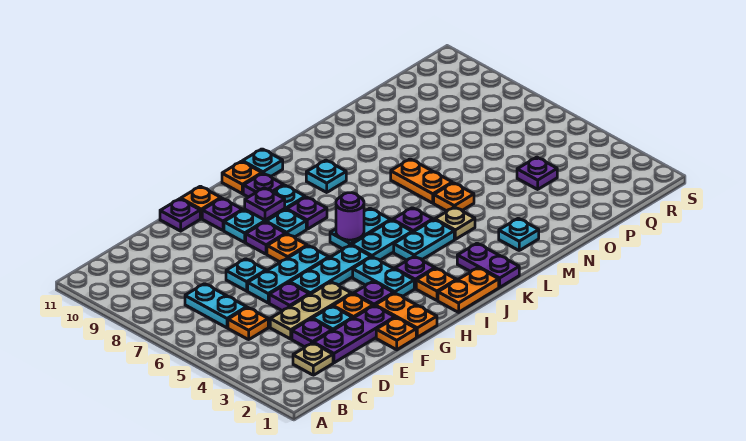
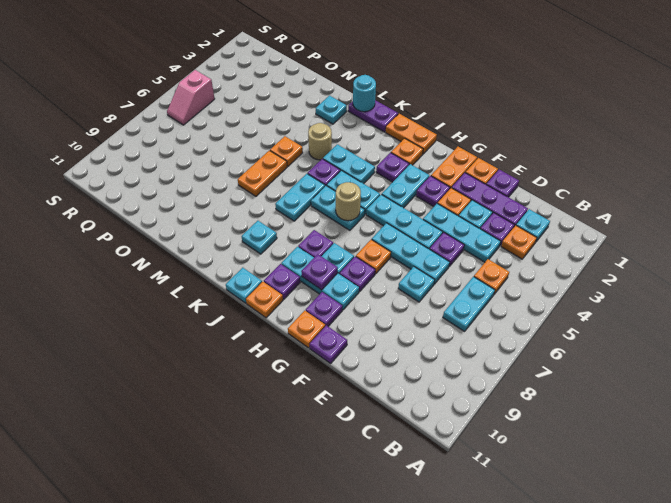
tan plate C2 level 1 -> cyan plate C2 level 1
none -> orange plate C3 level 1
tan plate D4:F4 level 1 -> cyan plate D4:F4 level 1
purple round brick I6 level 2 -> tan round brick I6 level 2
purple plate K1:K2 level 1 -> purple plate K1:L1 level 1
none -> cyan plate K6:K7 level 1
none -> cyan round brick L1 level 2
tan plate L4 level 1 -> tan round brick L4 level 1
purple plate P4 level 1 -> purple plate E1 level 1
none -> pink slope R5:R6 level 1 top 5

